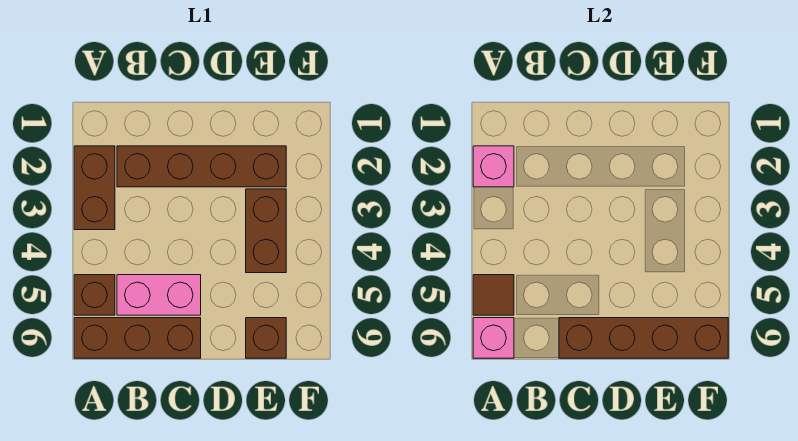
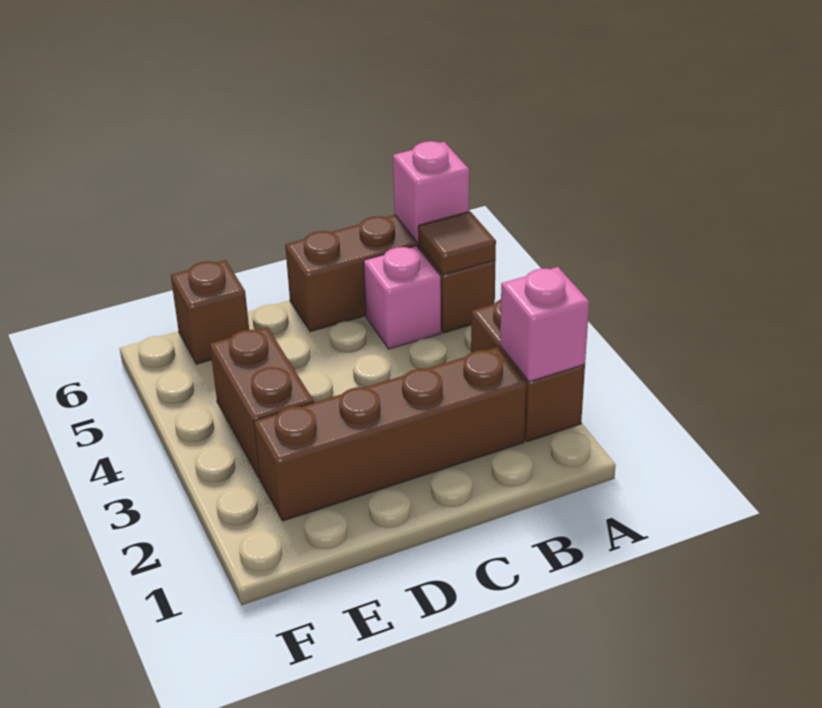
pink brick B5:C5 level 1 -> pink brick B5 level 1
brown brick C6:F6 level 2 -> none

